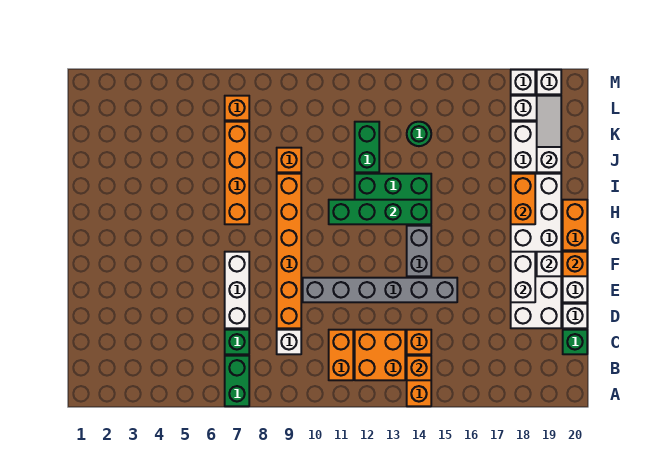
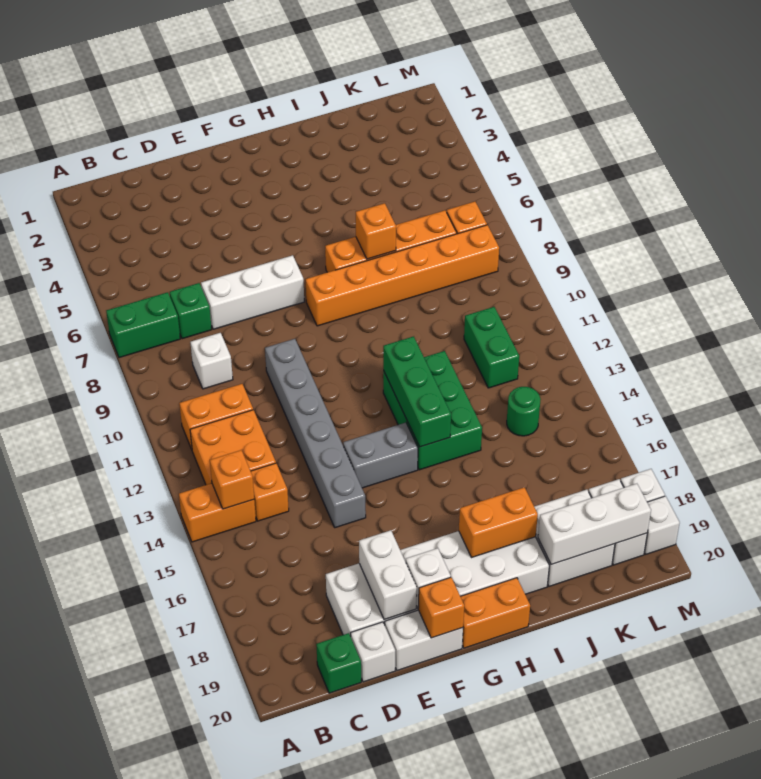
orange brick D9:I9 level 1 -> orange brick G8:L8 level 1
white brick E18:F18 level 2 -> white brick E18:E19 level 2
green brick H11:H14 level 2 -> green brick H12:H14 level 2
orange brick J9 level 1 -> orange brick I7 level 2
green brick J12:K12 level 1 -> green brick K11:K12 level 1
white slope J19:L19 level 2 top J -> white brick J19:L19 level 2

